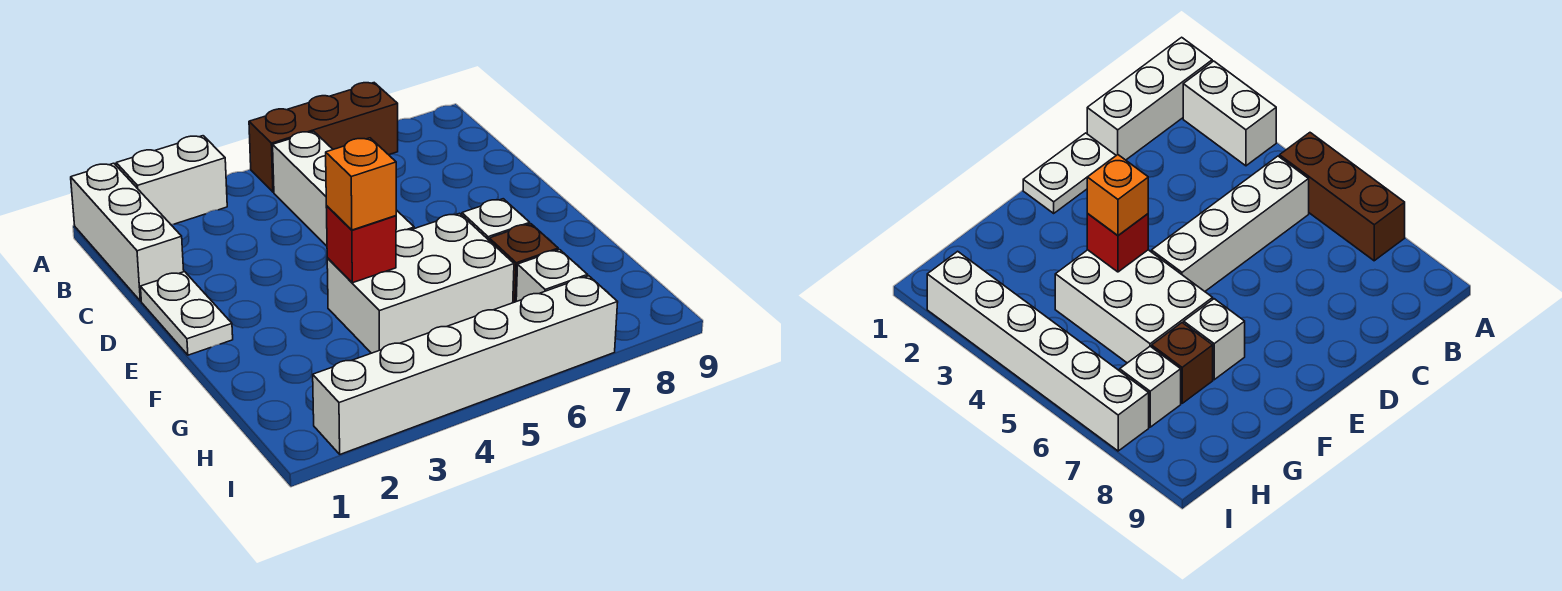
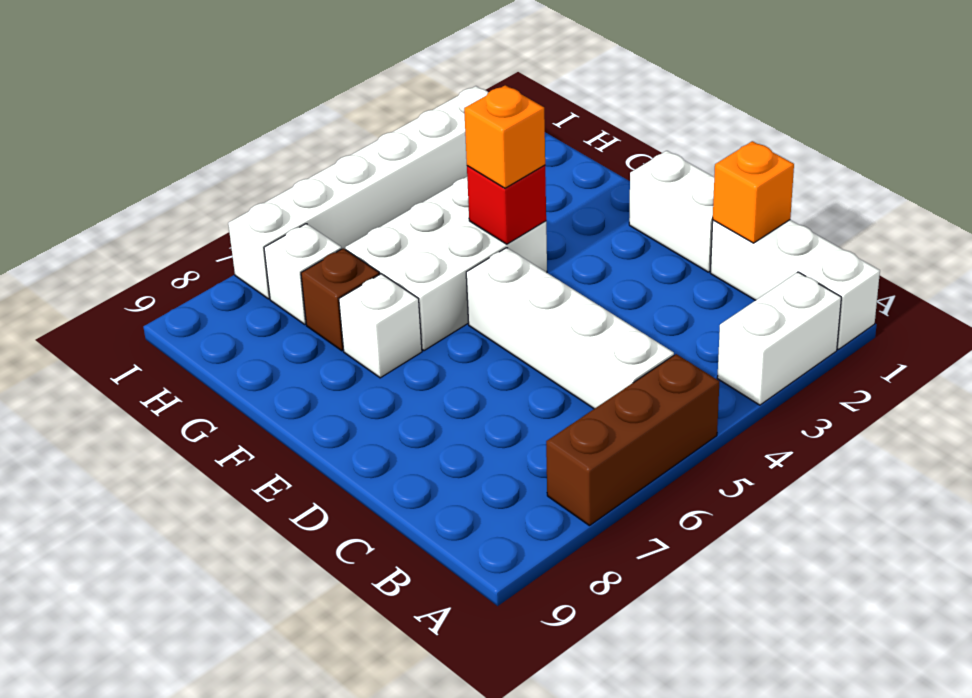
none -> orange brick C1 level 2
white plate D1:E1 level 1 -> white brick D1:E1 level 1

